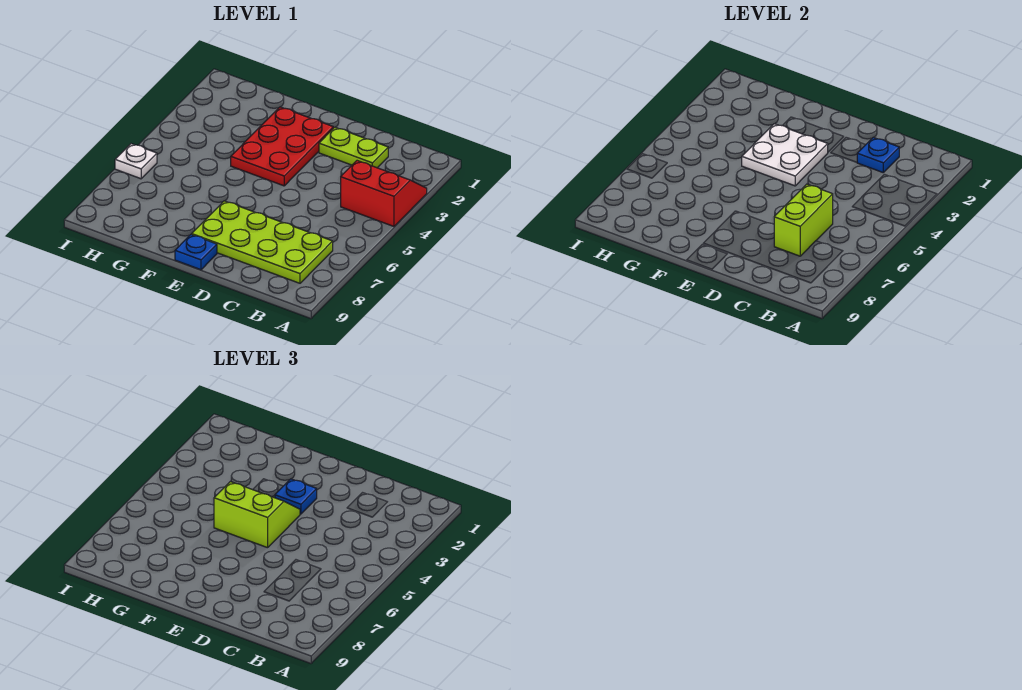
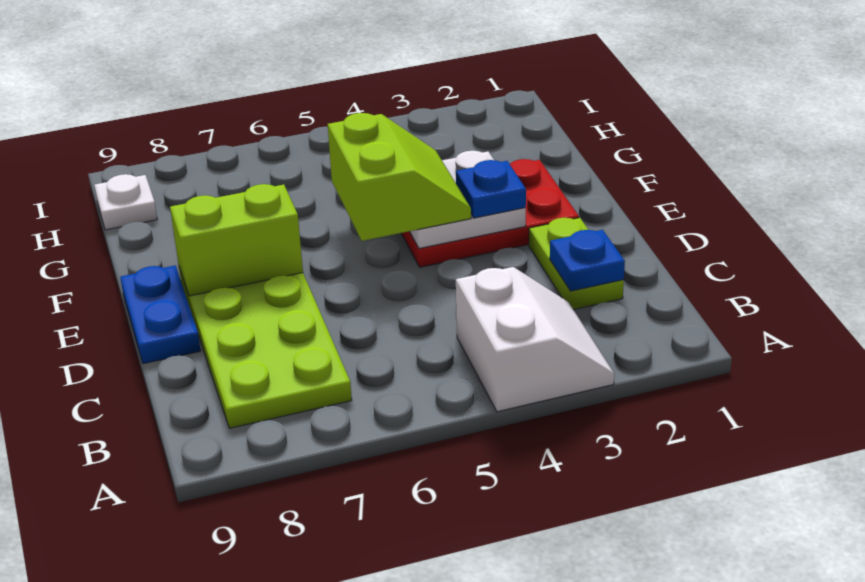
red slope A3:B4 level 1 top 4 -> white slope A3:B4 level 1 top 4
lime brick C6:C7 level 2 -> lime brick E7:E8 level 2
blue plate E9 level 1 -> blue plate D9:E9 level 1
white plate I6 level 1 -> white plate H9 level 1

